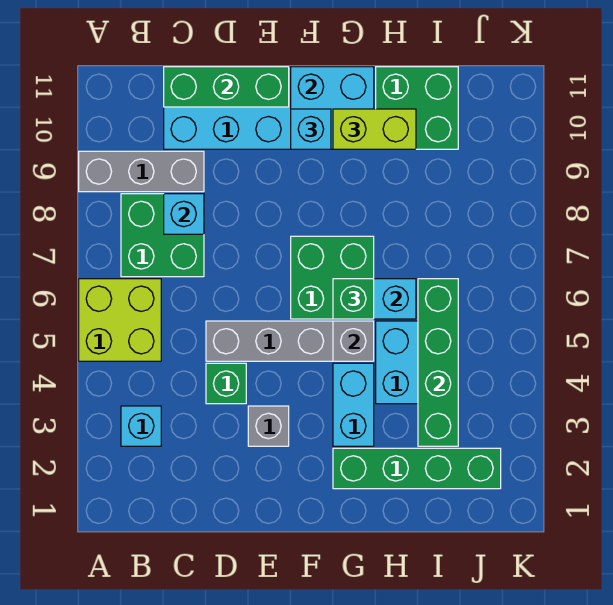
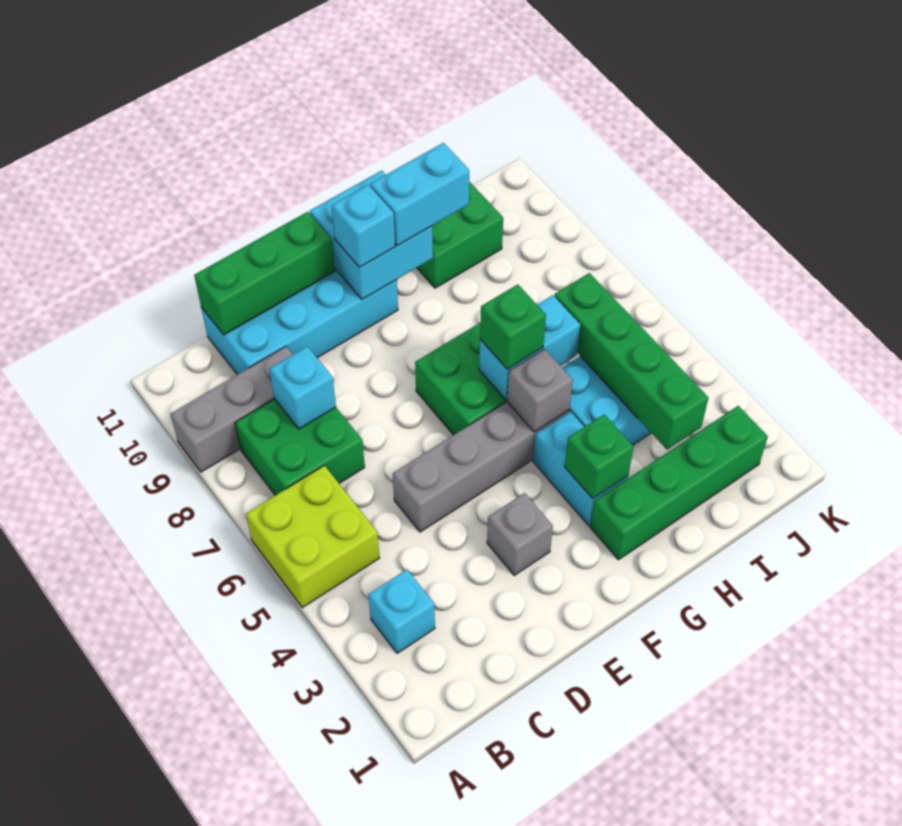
green brick D4 level 1 -> green brick G3 level 2
lime brick G10:H10 level 3 -> cyan brick G10:H10 level 3

